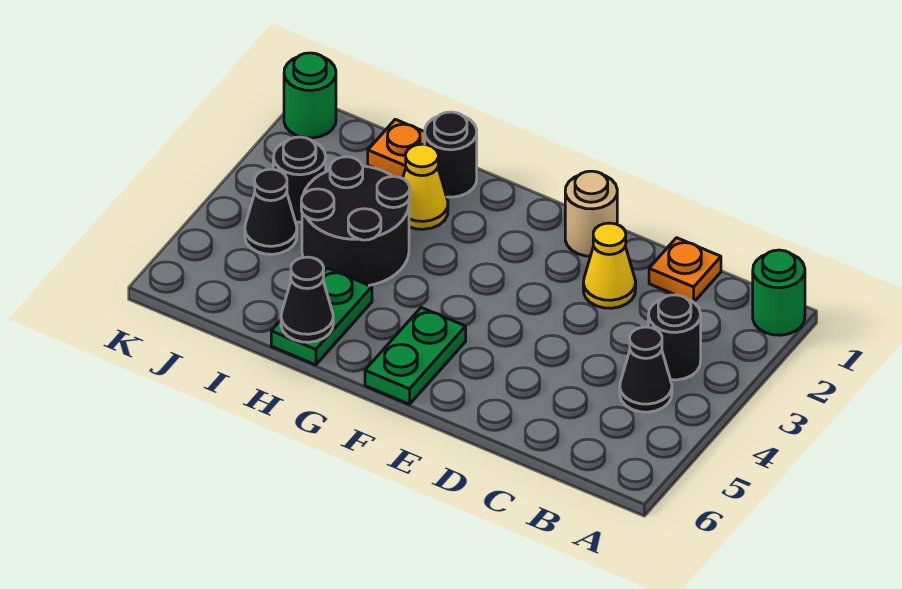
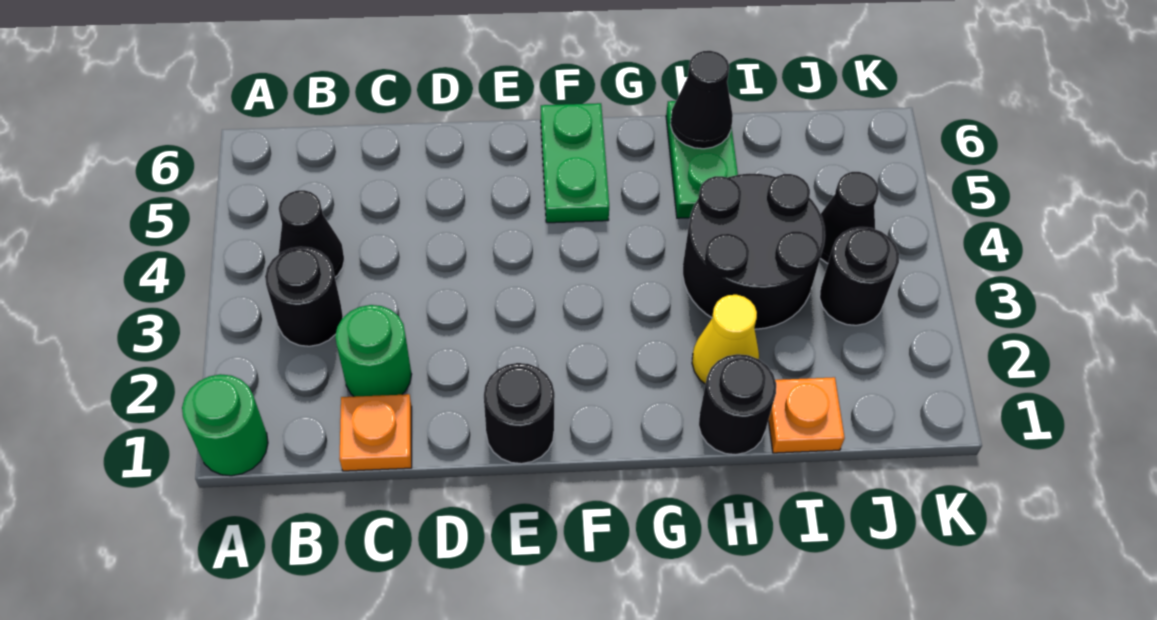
yellow cone D2 level 1 -> none
tan round brick E1 level 1 -> black round brick E1 level 1
green round brick K1 level 1 -> green round brick C2 level 1

